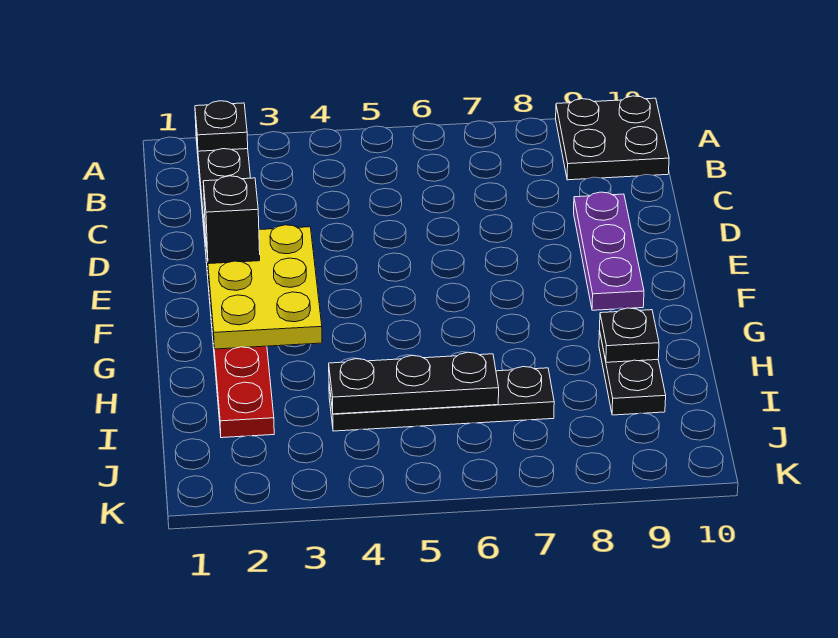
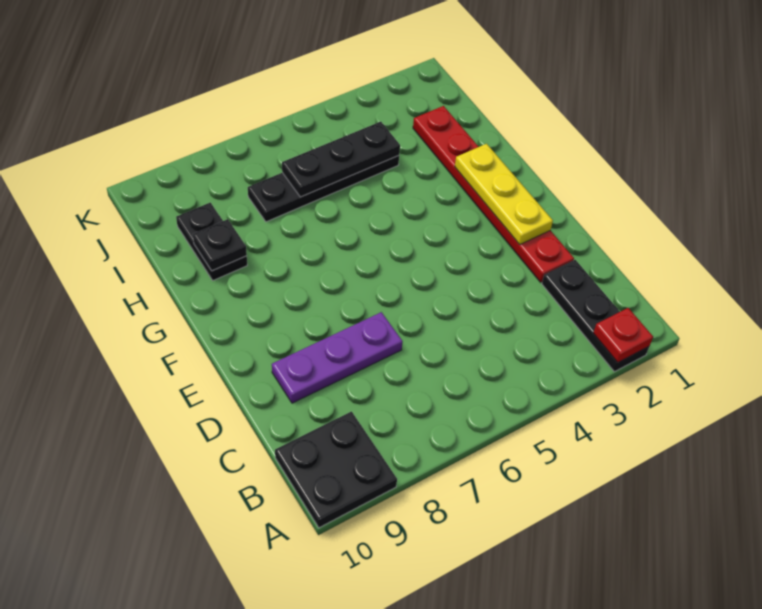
black plate A2 level 2 -> red plate A2 level 2
purple plate D9:F9 level 1 -> purple plate D7:D9 level 1
yellow plate E2:G3 level 2 -> yellow plate E2:G2 level 2
black brick E2 level 3 -> none

